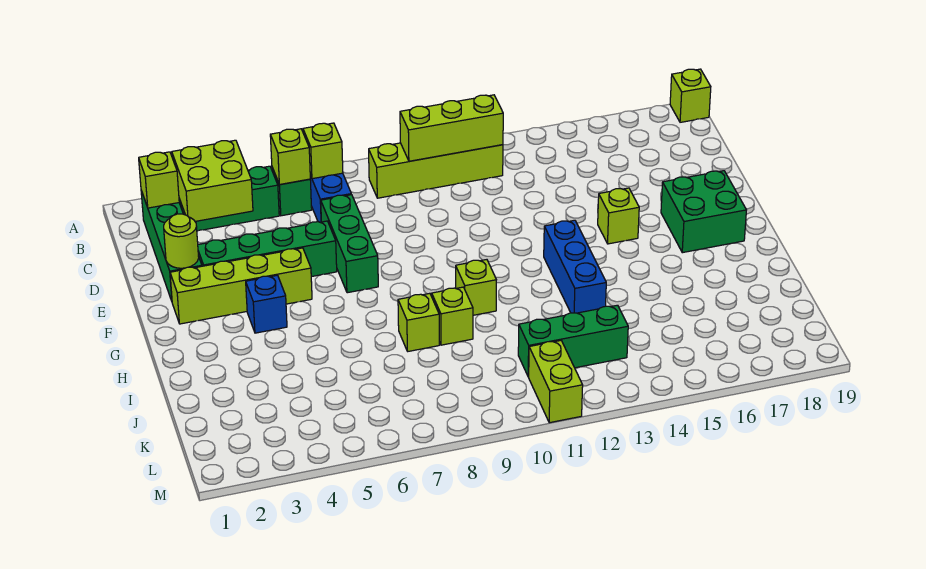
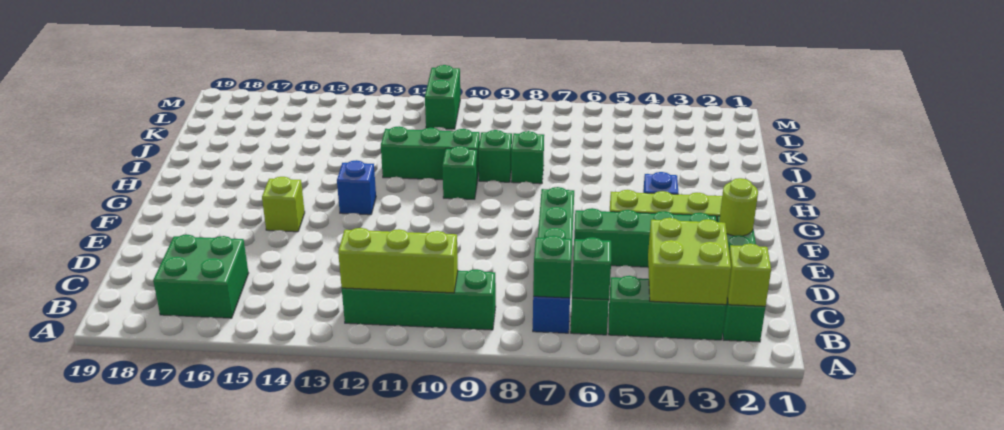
lime brick A19 level 1 -> none
lime brick B6 level 2 -> green brick B6 level 2
lime brick B7 level 2 -> green brick B7 level 2
lime brick B9:B12 level 1 -> green brick B9:B12 level 1
green brick F17:G18 level 1 -> green brick B16:C17 level 1
blue brick G13:I13 level 1 -> blue brick G13 level 1
lime brick H10 level 1 -> green brick H10 level 1
lime brick I8 level 1 -> green brick I8 level 1
lime brick I9 level 1 -> green brick I9 level 1
green brick K11:K13 level 1 -> green brick I10:I12 level 1
lime brick L11:M11 level 1 -> green brick L11:M11 level 1

